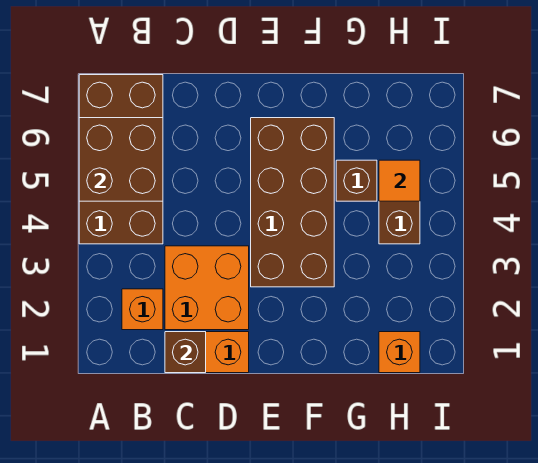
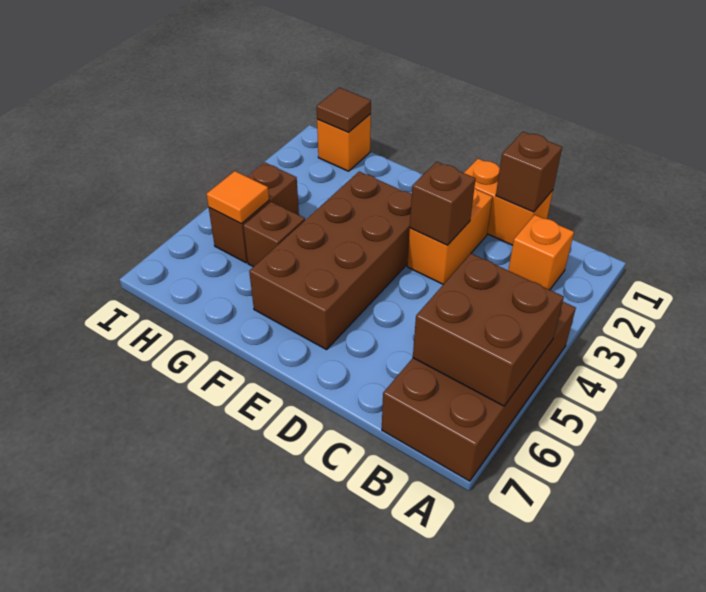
orange brick C2:D3 level 1 -> orange brick D2:D3 level 1
none -> brown brick D3 level 2
none -> brown tile H1 level 2

